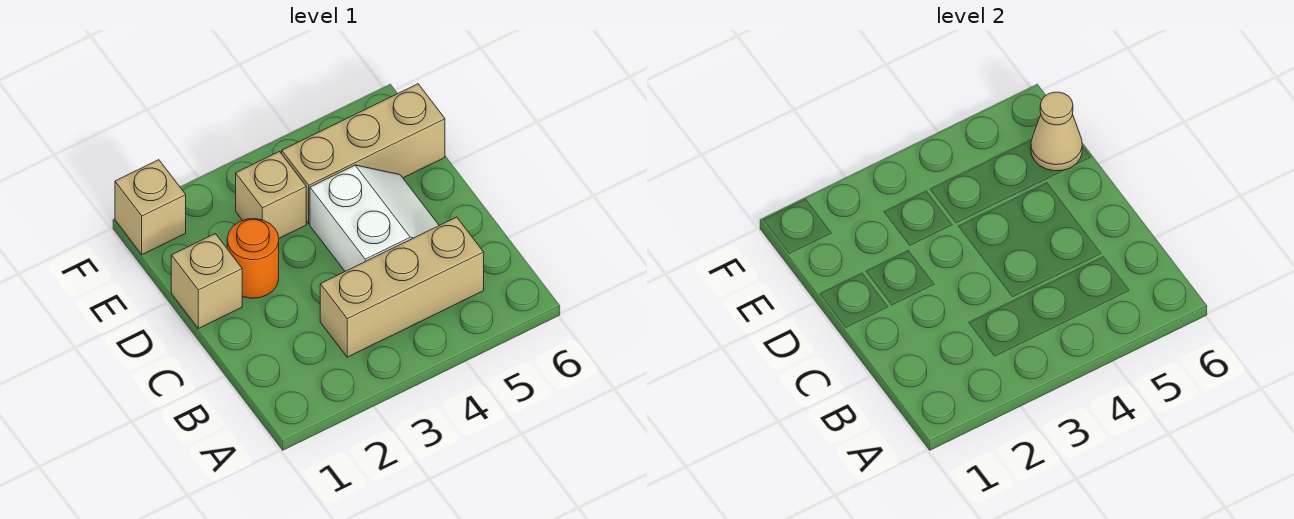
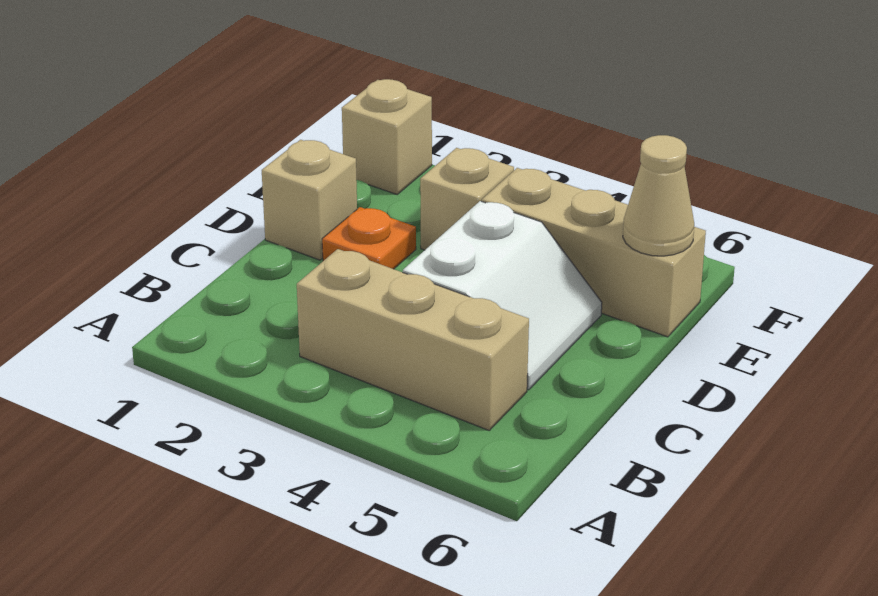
orange round brick D2 level 1 -> orange plate D2 level 1

